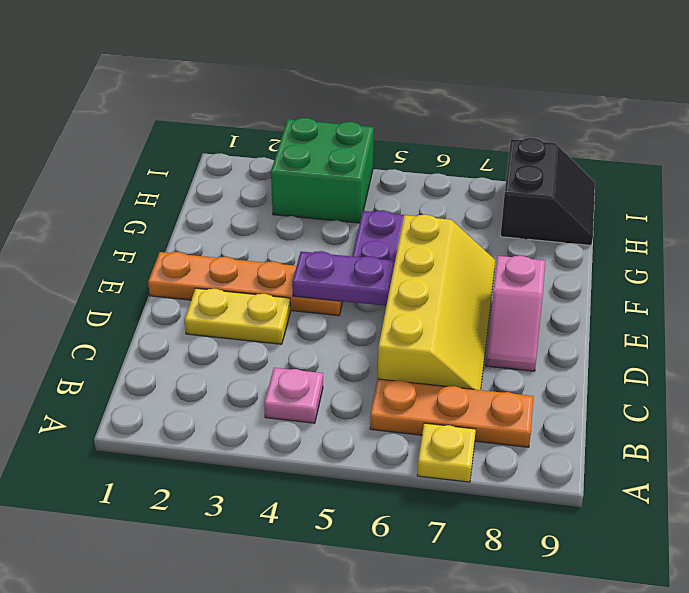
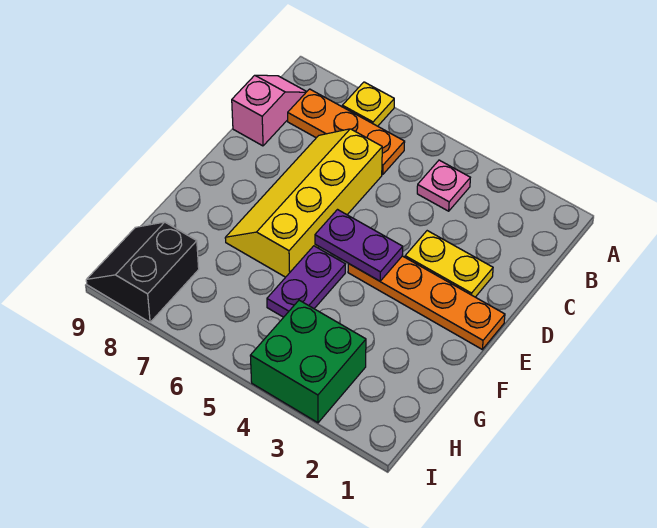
pink slope D8:E8 level 1 top E -> pink slope B9:C9 level 1 top C

